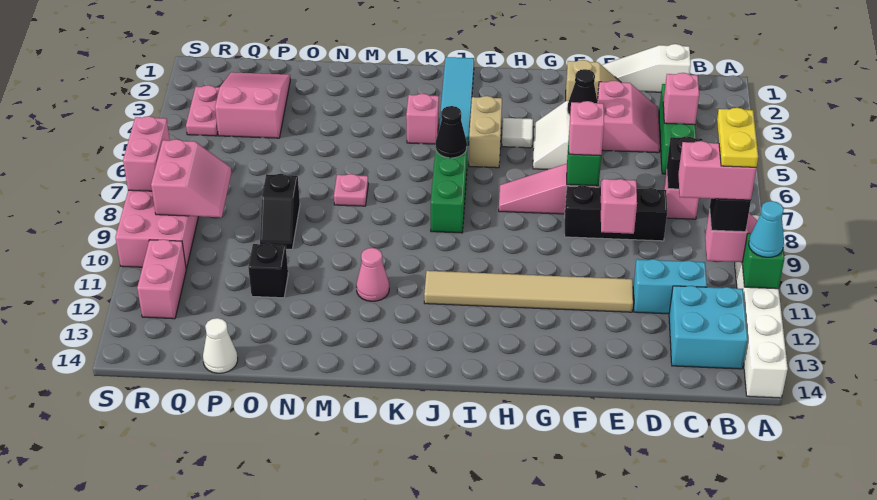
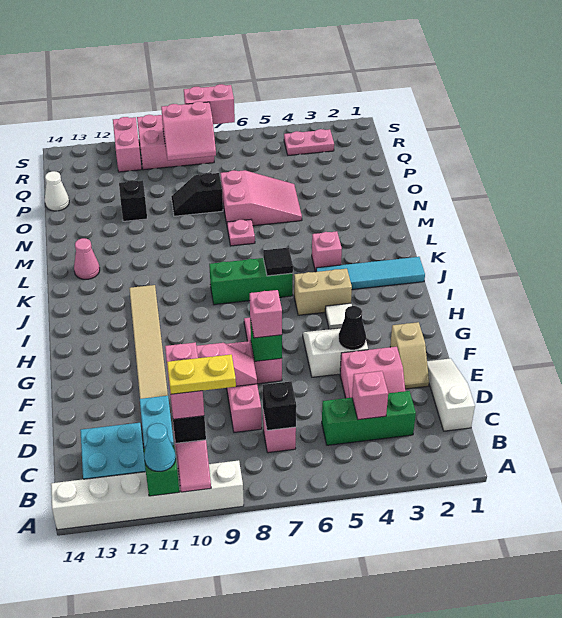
black brick D8:F8 level 1 -> pink brick D8:F8 level 1
black cone J6 level 2 -> black tile J6 level 2
pink cone L11 level 1 -> pink cone L13 level 1
pink slope P2:Q4 level 1 top 4 -> pink slope N5:O7 level 1 top 7
pink brick R11:R12 level 1 -> pink brick R11:S11 level 1

